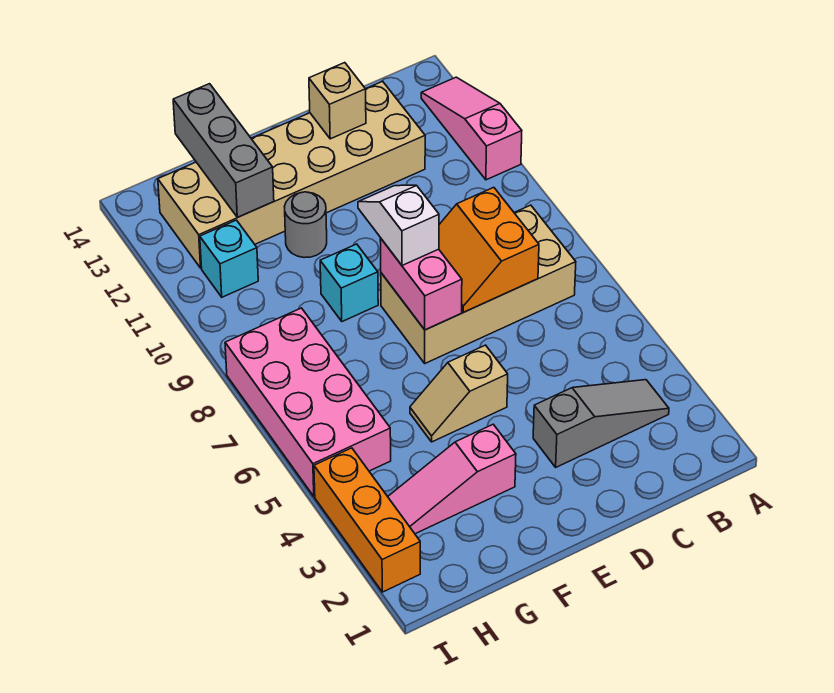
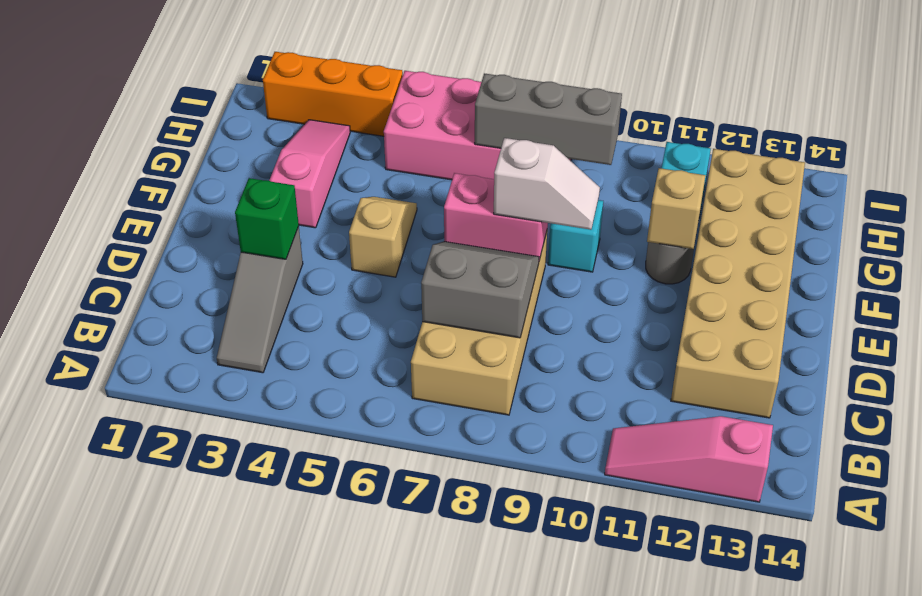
pink slope A11:A13 level 1 top 11 -> pink slope A11:A13 level 1 top 13
orange slope C7:D8 level 2 top C -> grey slope C7:D8 level 2 top C
none -> green brick D3 level 2
tan brick D13 level 2 -> tan brick F11 level 2
grey brick G12:G14 level 2 -> grey brick H7:H9 level 2

